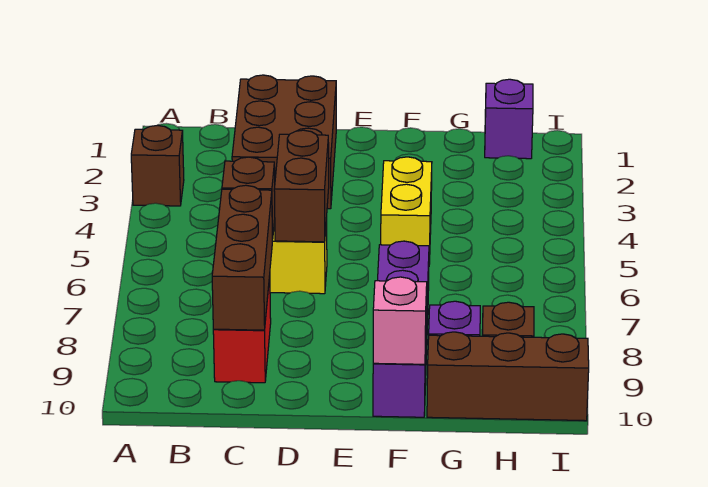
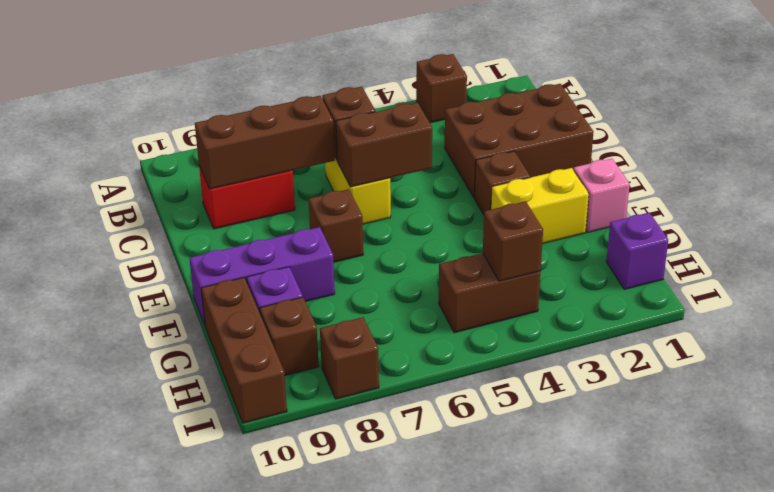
none -> brown brick E3 level 1
none -> brown brick E7 level 1
yellow brick F4:F5 level 1 -> yellow brick F2:F3 level 1
purple brick F7:F10 level 1 -> purple brick F8:F10 level 1
pink brick F10 level 2 -> pink brick F1 level 1
none -> brown brick H4:H5 level 1
none -> brown brick H4 level 2
none -> brown brick I8 level 1

